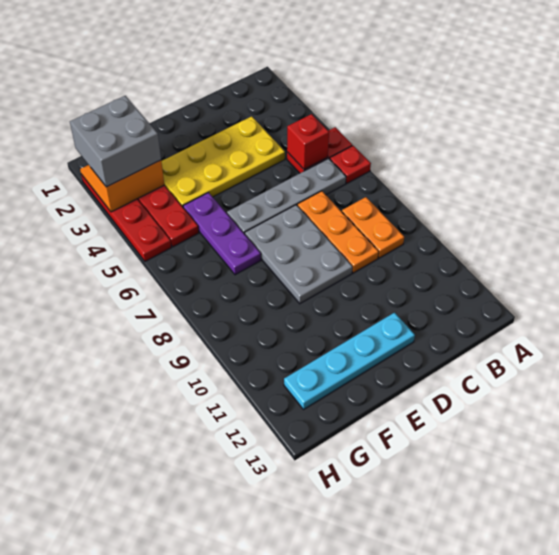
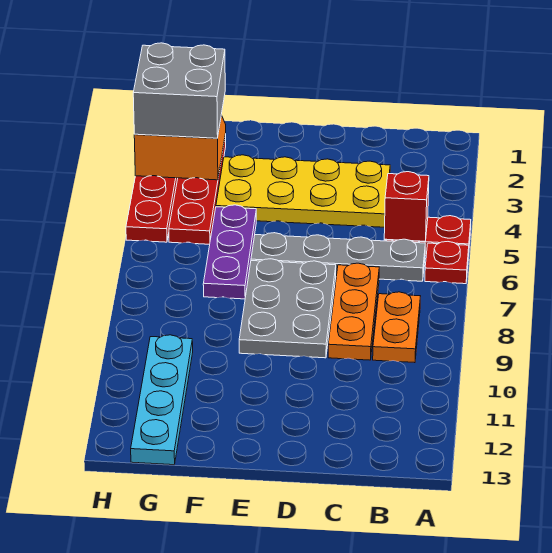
cyan plate D12:G12 level 1 -> cyan plate G10:G13 level 1

